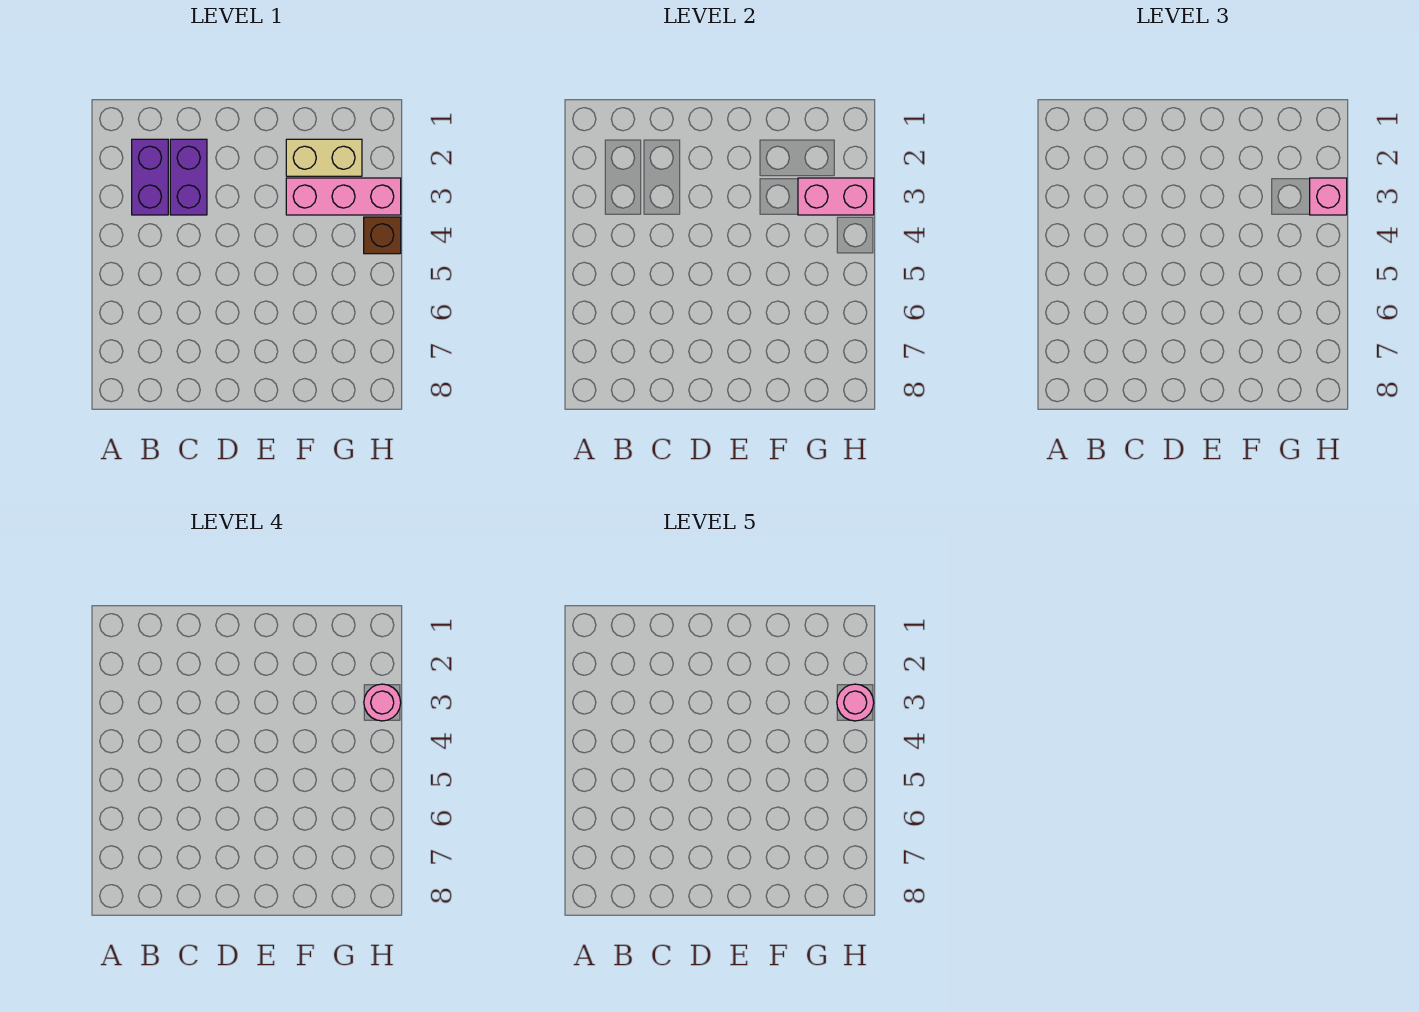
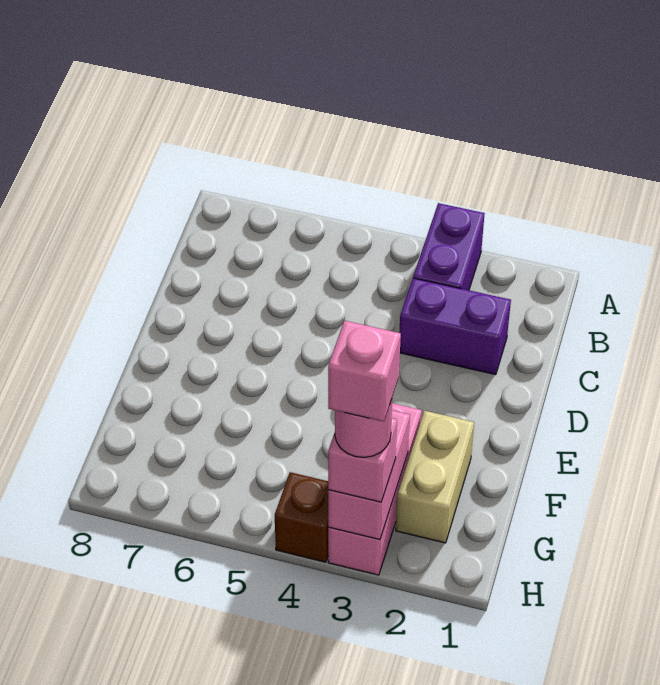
purple brick B2:B3 level 1 -> purple brick A3:B3 level 1
pink round brick H3 level 5 -> pink brick H3 level 5

